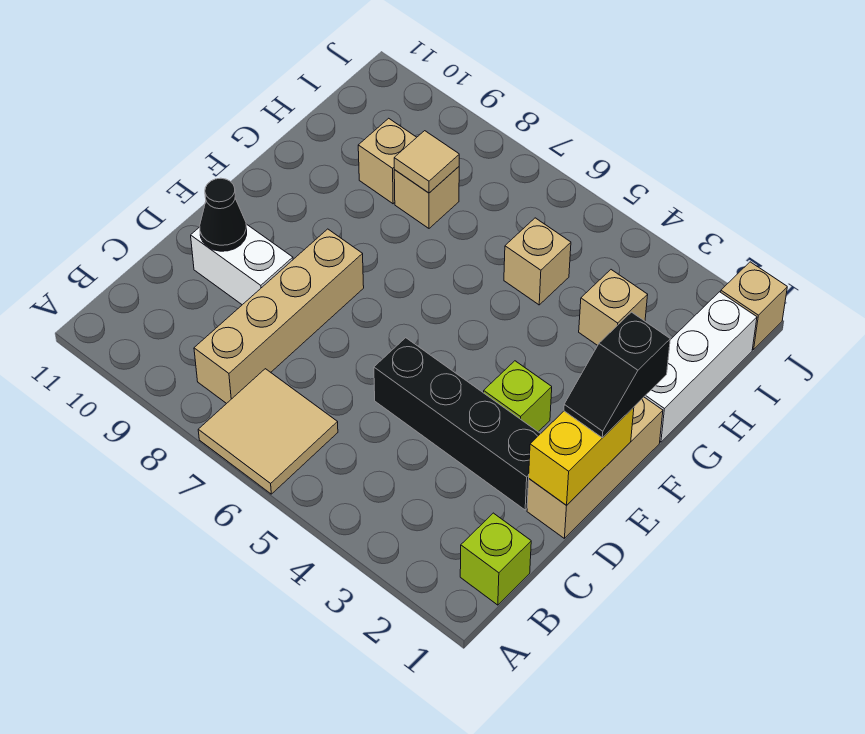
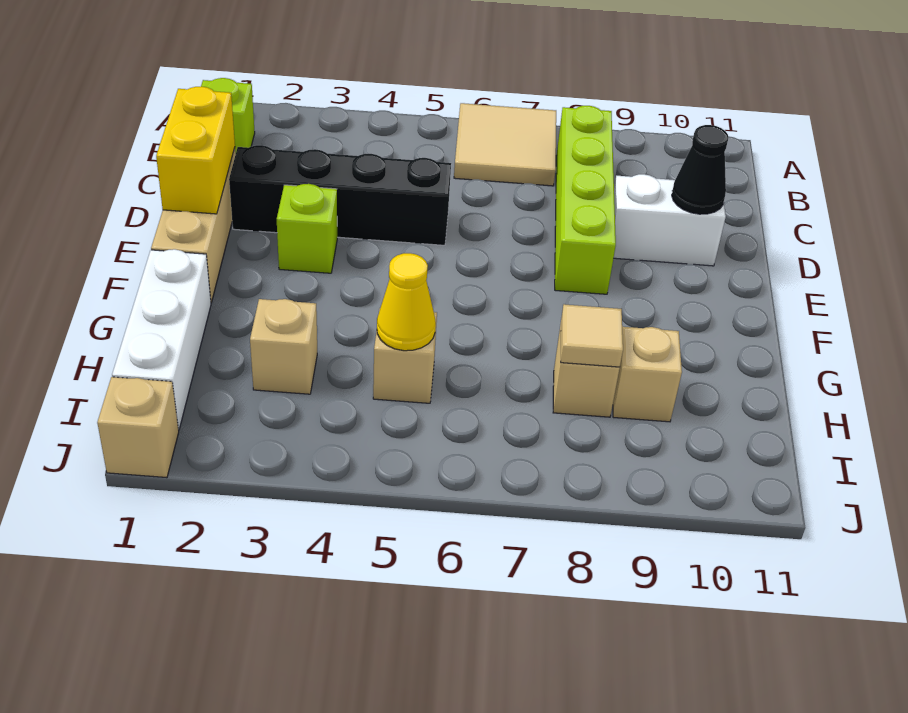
tan brick B8:E8 level 1 -> lime brick B8:E8 level 1
black slope E1:F1 level 3 top F -> none
none -> yellow cone H5 level 2

